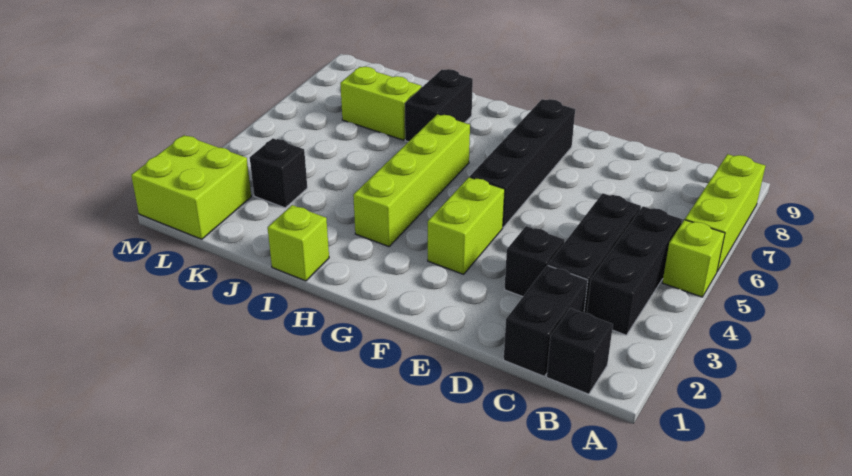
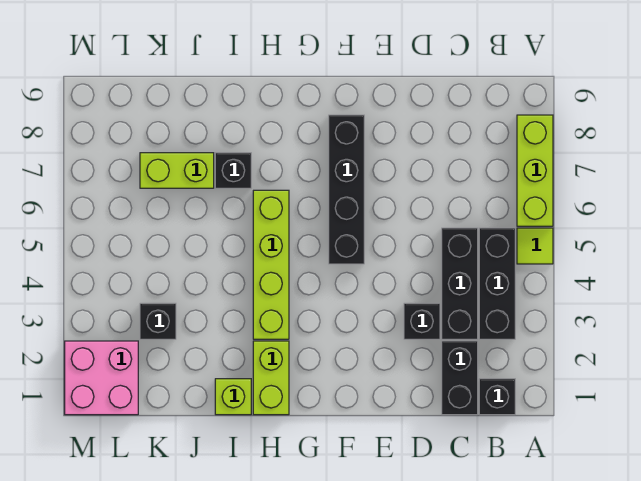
lime brick A5 level 1 -> lime tile A5 level 1
lime brick F3:F4 level 1 -> lime brick H1:H2 level 1
black brick I7:I8 level 1 -> black brick I7 level 1
lime brick L1:M2 level 1 -> pink brick L1:M2 level 1

